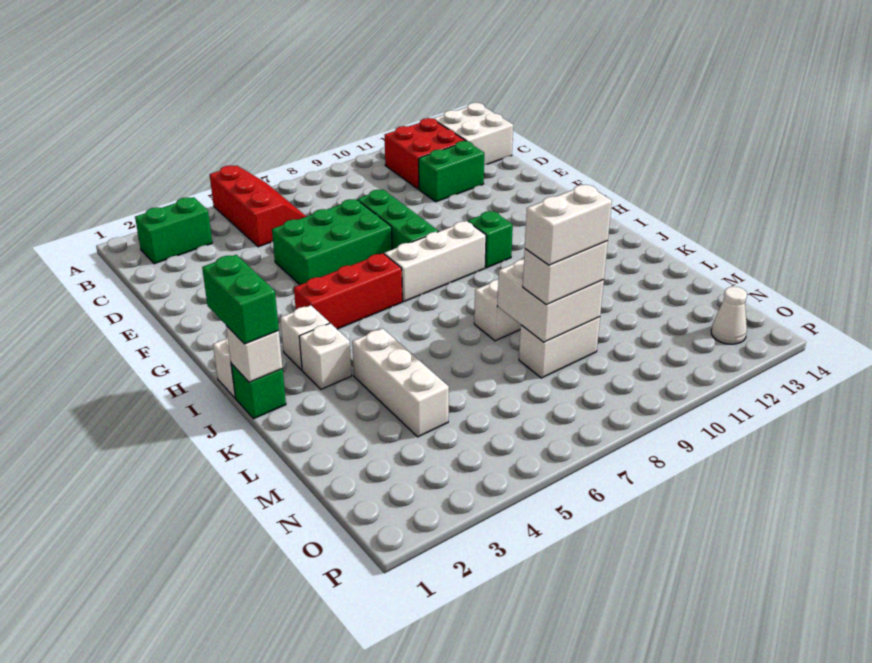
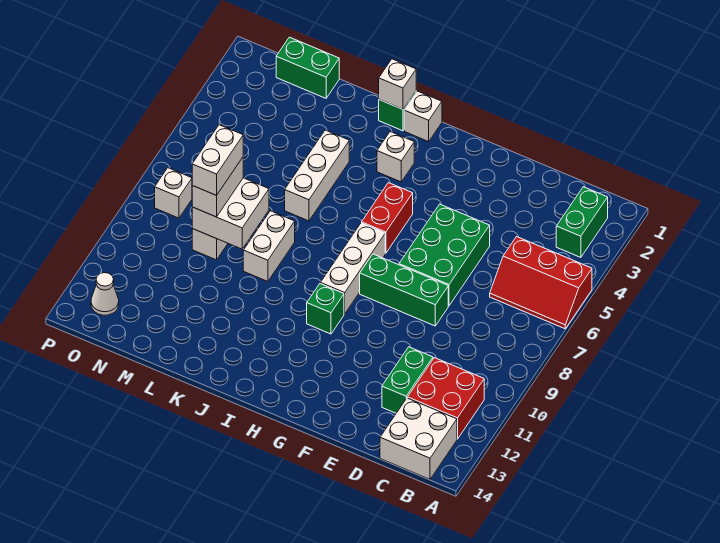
red brick H4:H6 level 1 -> red brick H5:H6 level 1
green brick I1:J1 level 3 -> green brick M1:N1 level 1
white brick J3 level 1 -> white brick O8 level 1
white brick K4:M4 level 1 -> white brick K4:K6 level 1

